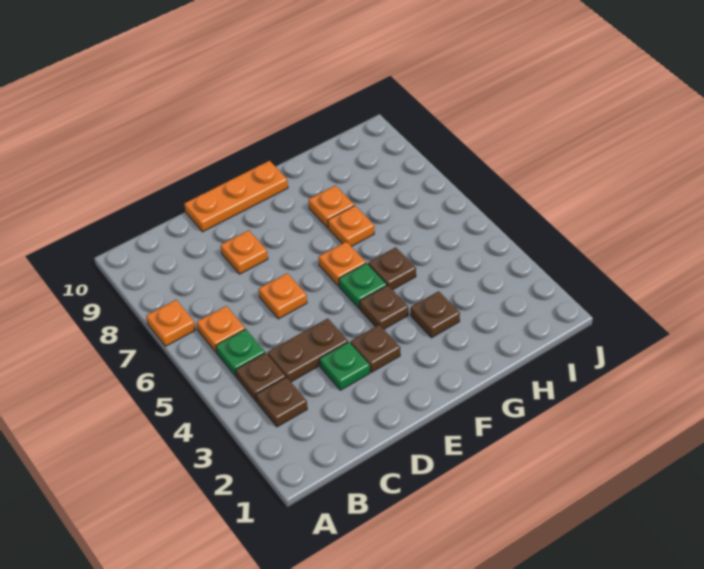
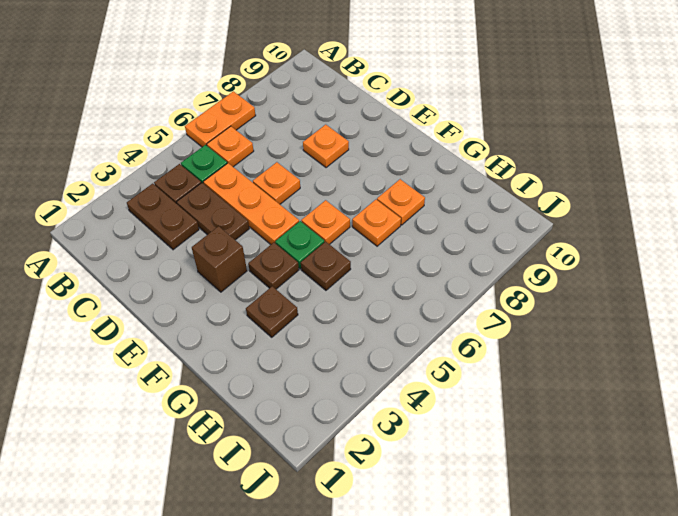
orange plate A7 level 1 -> orange plate A6:A7 level 1
brown plate B3 level 1 -> brown plate B3:C3 level 1
green plate D3 level 1 -> none
orange plate D10:F10 level 1 -> orange plate C5:E5 level 1
brown plate E3 level 1 -> brown brick E3 level 1

